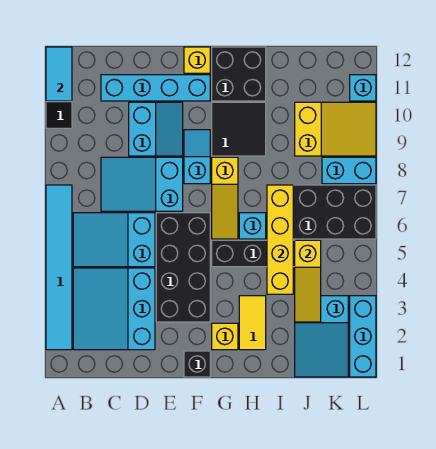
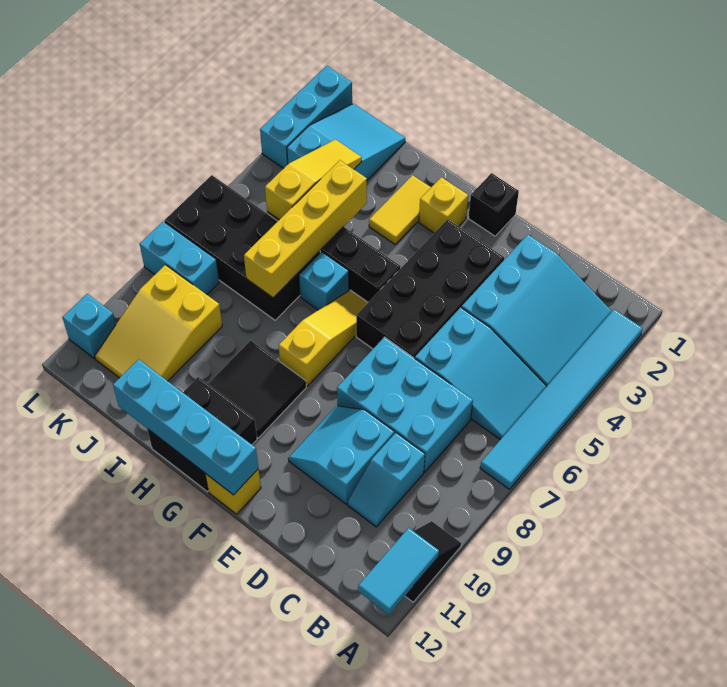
cyan slope C7:E8 level 1 top E -> cyan brick C7:E8 level 1
cyan brick C11:F11 level 1 -> cyan brick F12:I12 level 2
cyan slope F8:F9 level 1 top 8 -> cyan slope C9:C10 level 1 top 9
yellow slope J9:L10 level 1 top J -> yellow slope J9:K11 level 1 top 9

